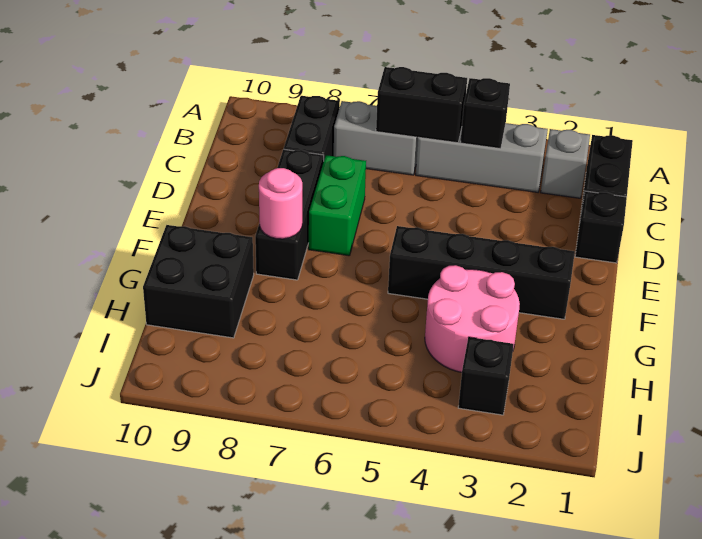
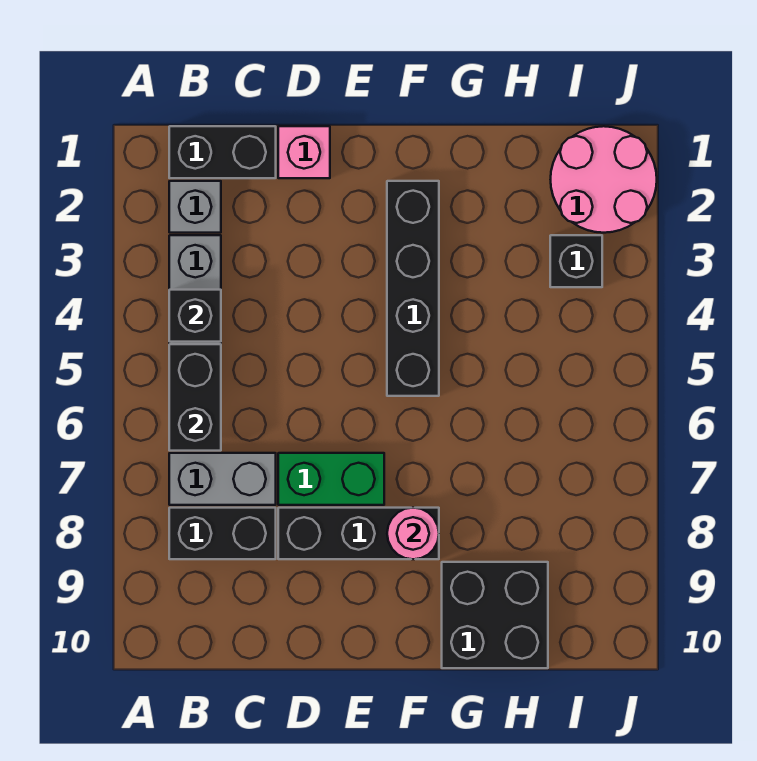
grey brick B6:B7 level 1 -> grey brick B7:C7 level 1
black brick D1 level 1 -> pink brick D1 level 1
pink round brick G3:H4 level 1 -> pink round brick I1:J2 level 1

